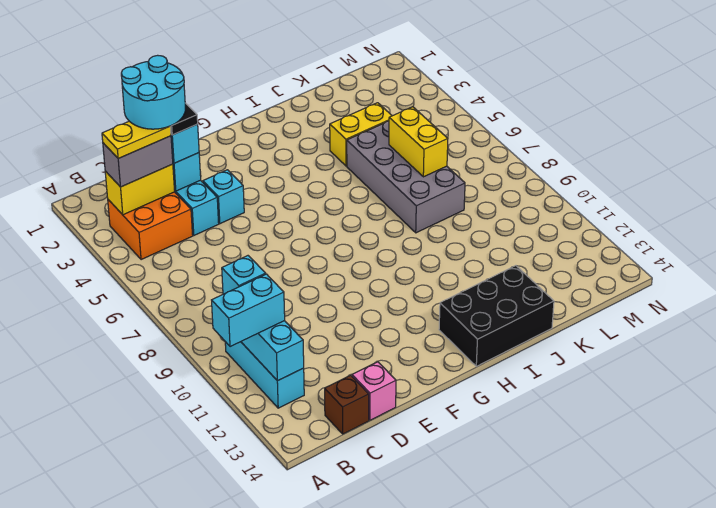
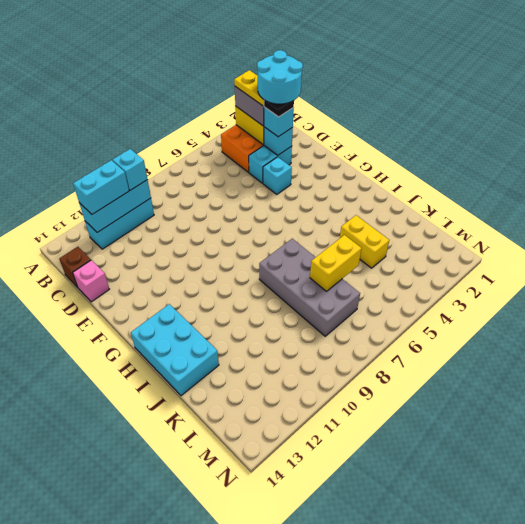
cyan brick A11:B11 level 3 -> cyan brick B11:B12 level 3
black brick H13:J14 level 1 -> cyan brick H13:J14 level 1
grey brick J5:K8 level 1 -> grey brick I7:L8 level 1

